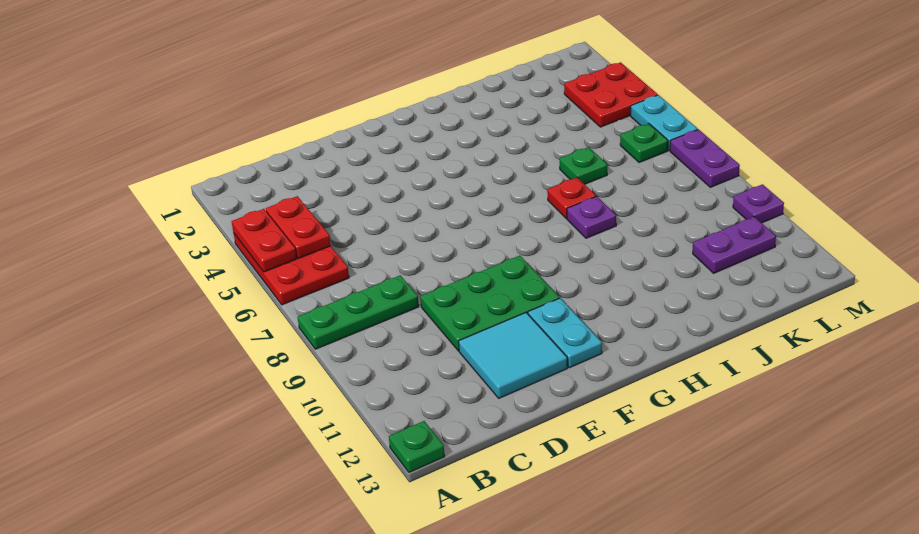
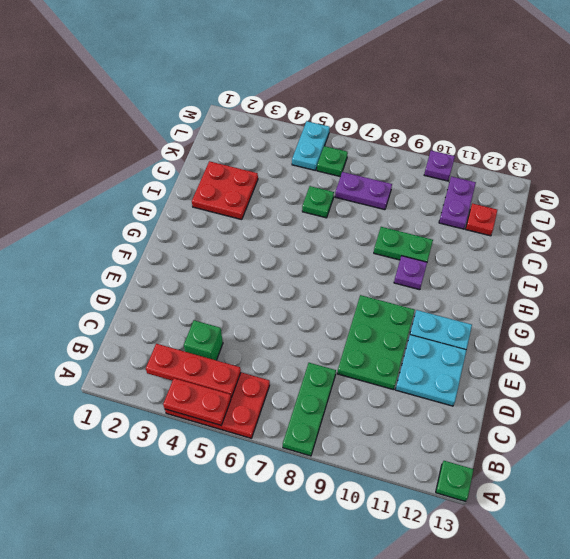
red plate B4:B5 level 2 -> red plate B3:B5 level 2
none -> green brick C4 level 1
cyan tile D11:E12 level 1 -> cyan plate D11:E12 level 1
red plate I7 level 1 -> red plate K12 level 1
purple plate I8 level 1 -> purple plate H10 level 1
none -> green plate I9:I10 level 1
red plate L3:M4 level 1 -> red plate I2:J3 level 1
cyan plate M5:M6 level 1 -> cyan plate L5:M5 level 1
purple plate M7:M8 level 1 -> purple plate K7:K8 level 1

